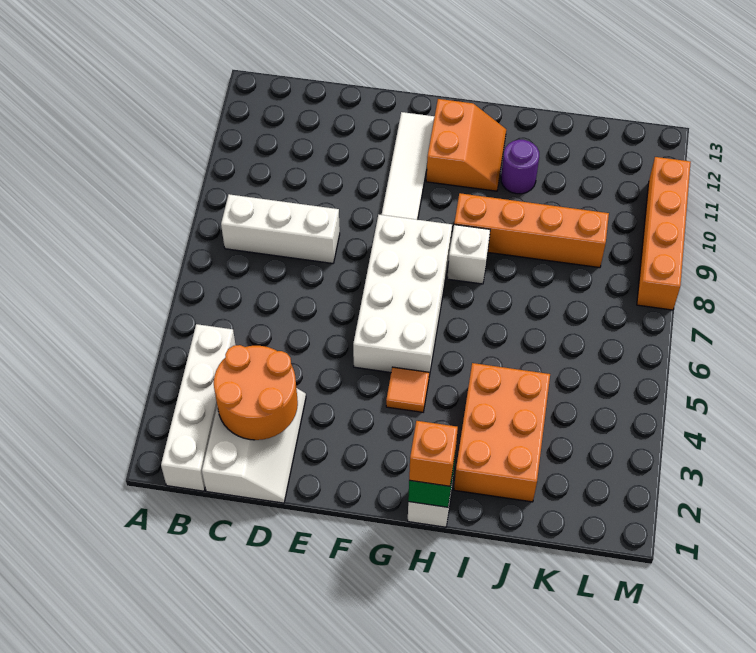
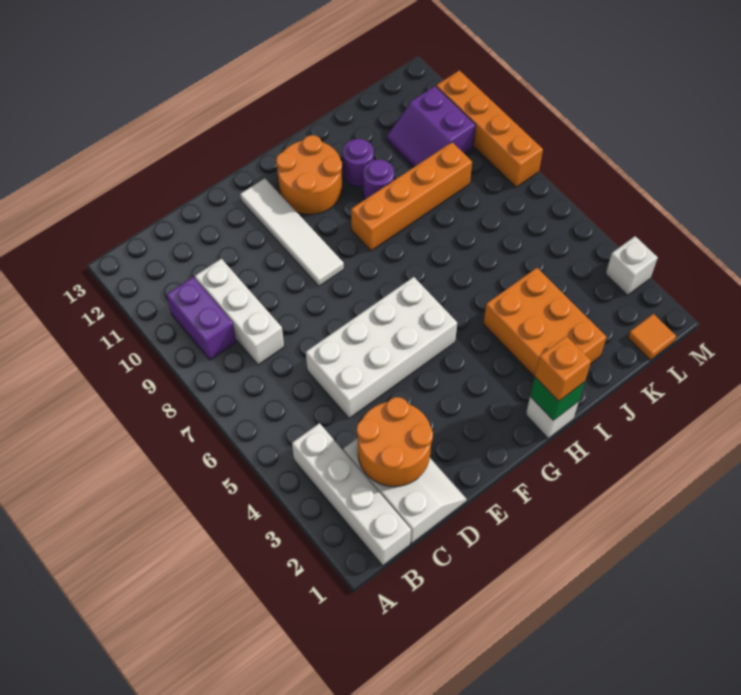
white brick B8:D8 level 1 -> white brick C8:C10 level 1
none -> purple brick B9:B10 level 1
white brick F5:G8 level 1 -> white brick D5:G6 level 1
orange tile G4 level 1 -> orange tile L1 level 1
orange slope G11:H12 level 1 top G -> orange round brick G11:H12 level 1
white brick H8 level 1 -> white brick M3 level 1
none -> purple round brick I10 level 1
none -> purple slope K10:L11 level 1 top L

